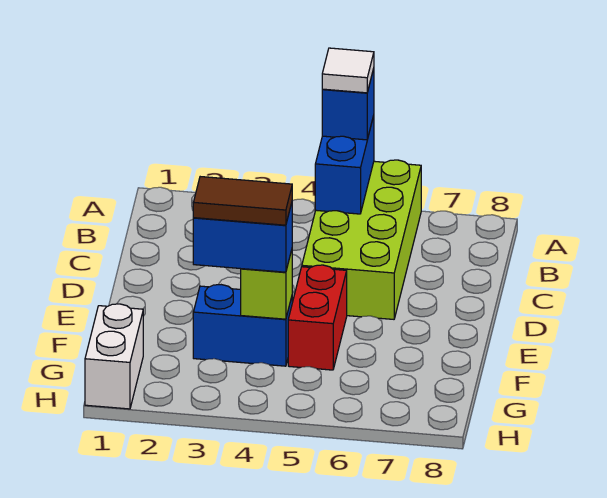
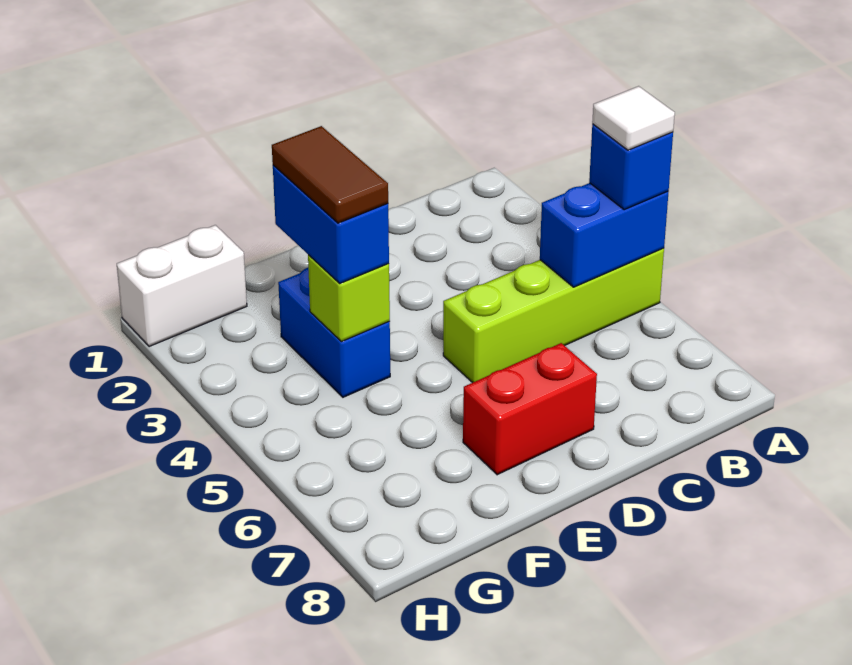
lime brick A5:D6 level 1 -> lime brick A5:D5 level 1
red brick E5:F5 level 1 -> red brick D7:E7 level 1

